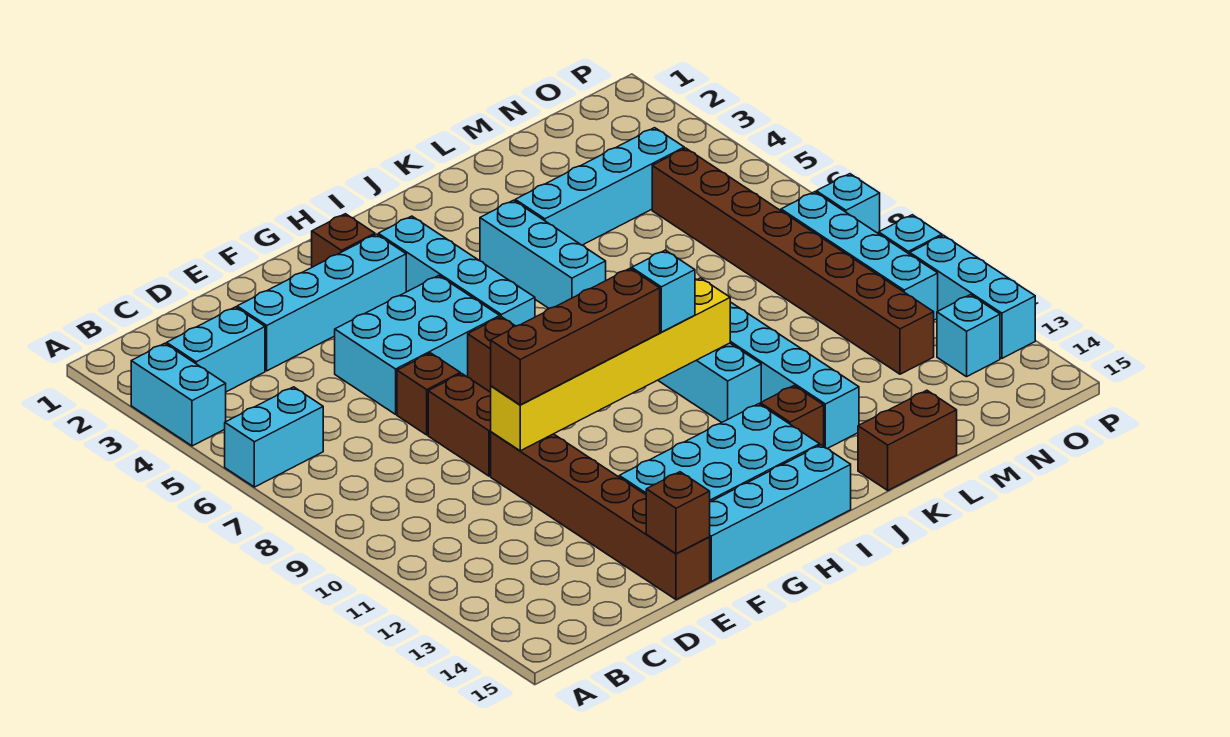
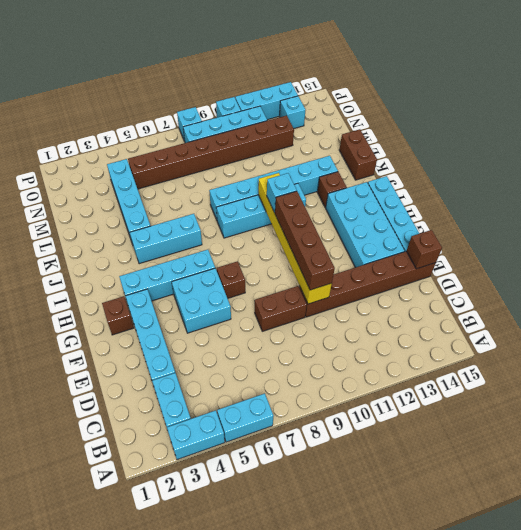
cyan brick A6:B6 level 1 -> cyan brick A5:A6 level 1
cyan brick E5:G6 level 1 -> cyan brick F5:G6 level 1
brown brick E7 level 1 -> none

